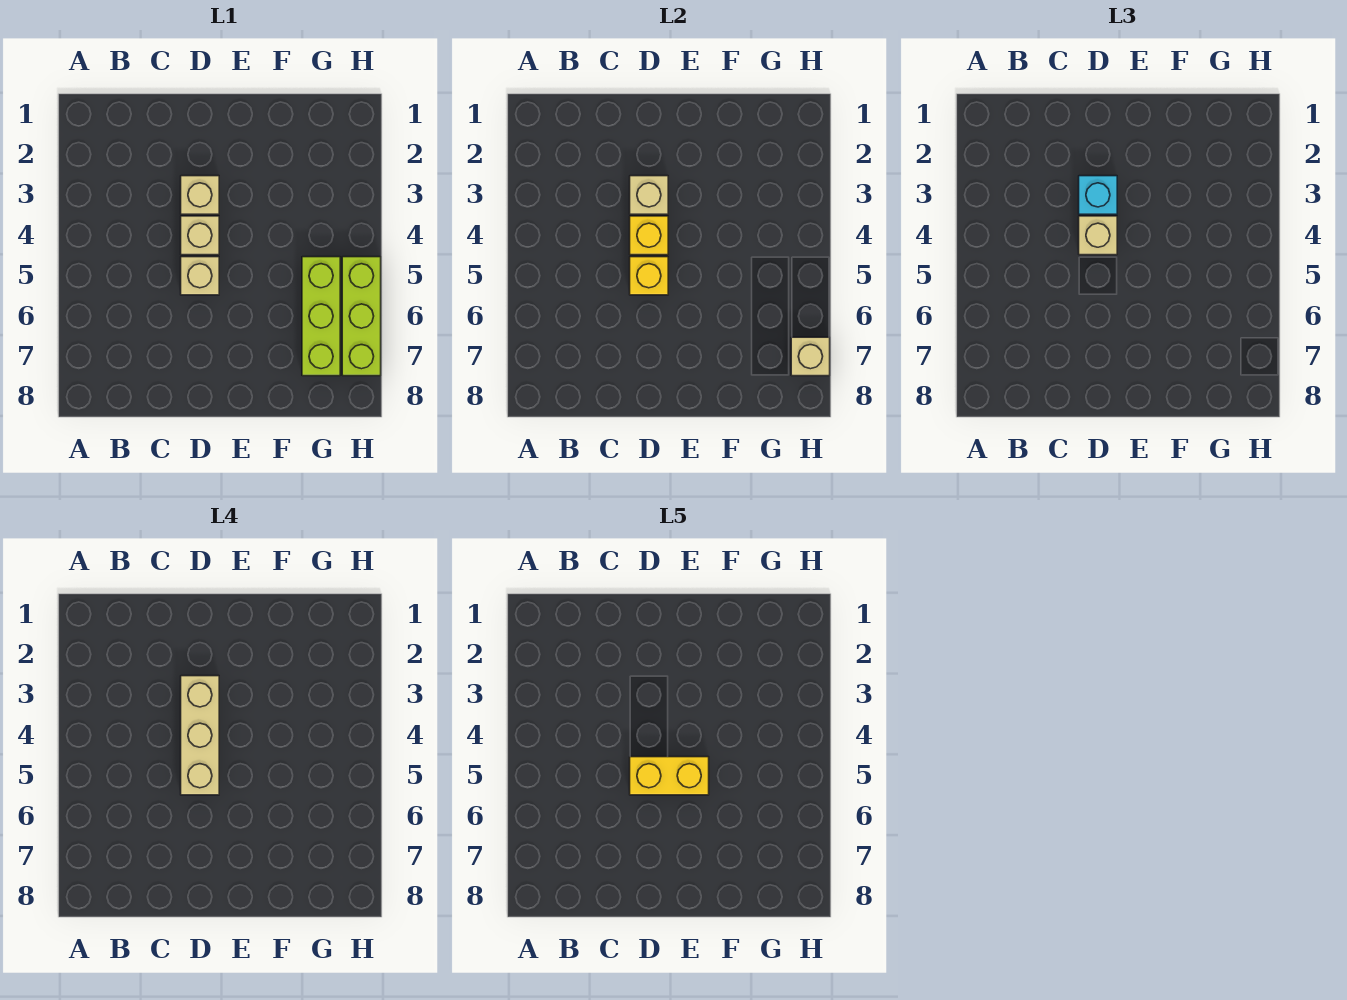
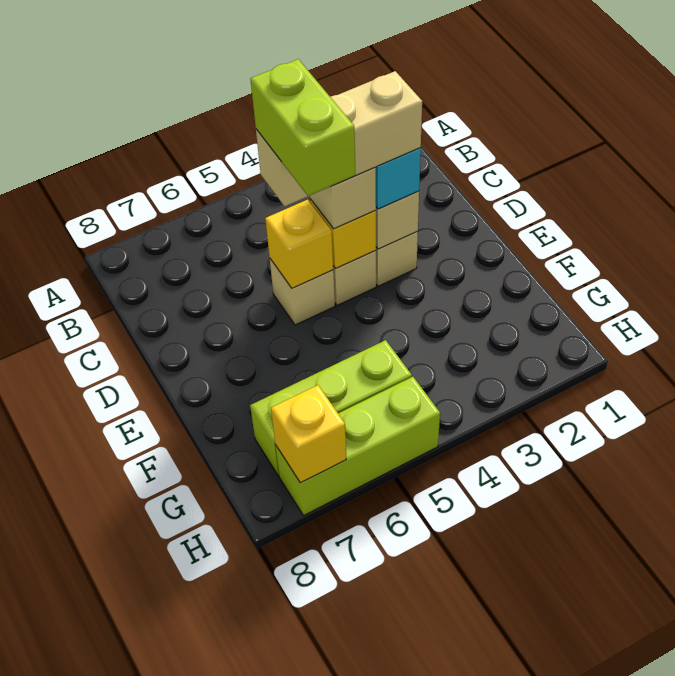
yellow brick D5:E5 level 5 -> lime brick D5:E5 level 5
tan brick H7 level 2 -> yellow brick H7 level 2

